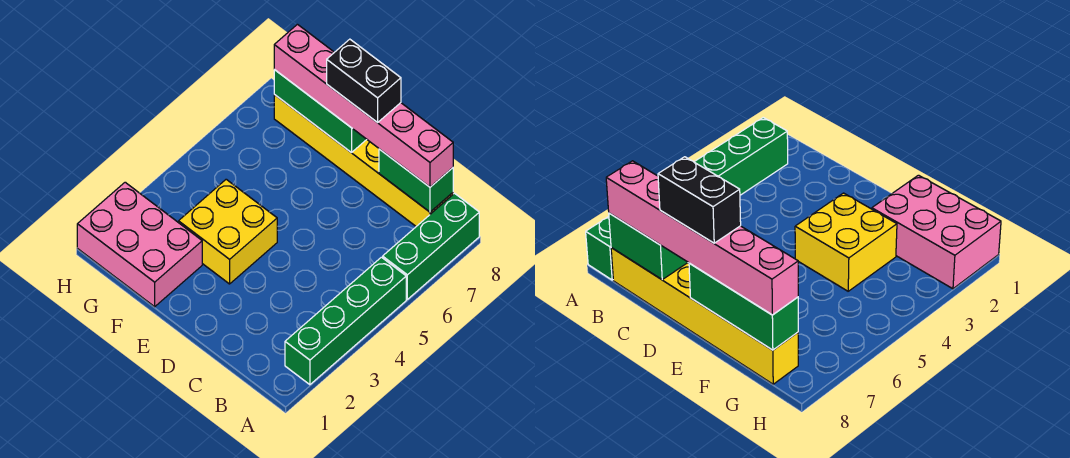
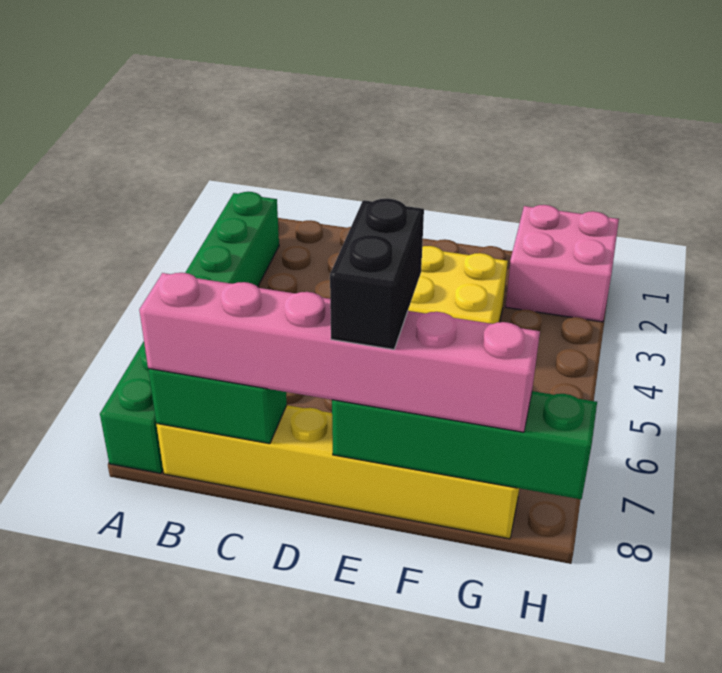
black brick D8:E8 level 4 -> black brick E7:E8 level 4
green brick E8:G8 level 2 -> green brick E8:H8 level 2
pink brick F1:H2 level 1 -> pink brick G1:H2 level 1

